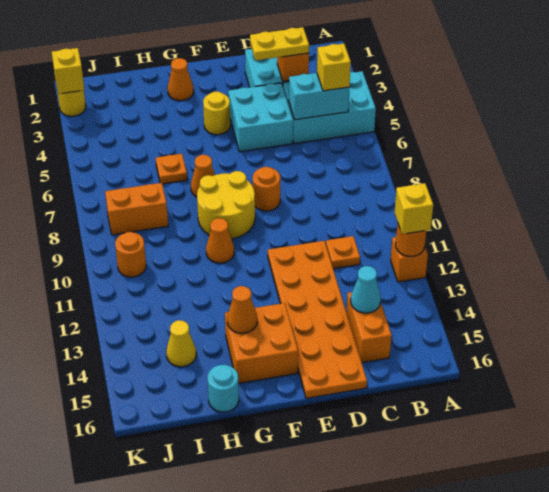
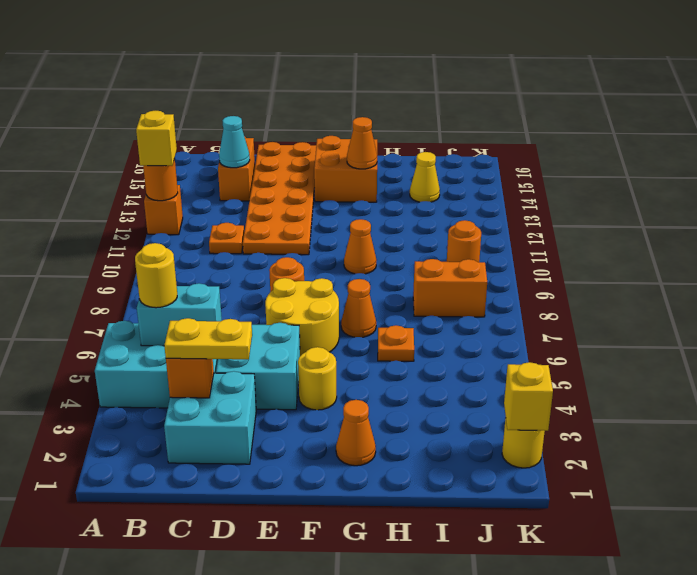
yellow brick B5 level 3 -> yellow round brick B5 level 3
yellow round brick F8:G9 level 1 -> yellow round brick E6:F7 level 1
cyan round brick H16 level 1 -> none

